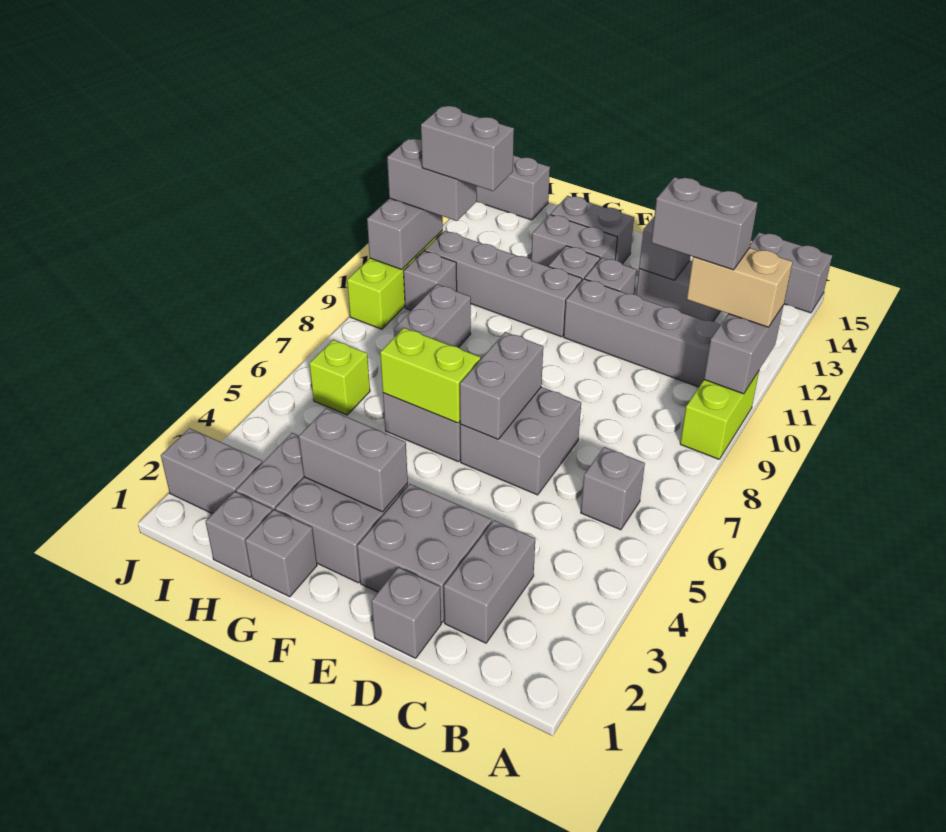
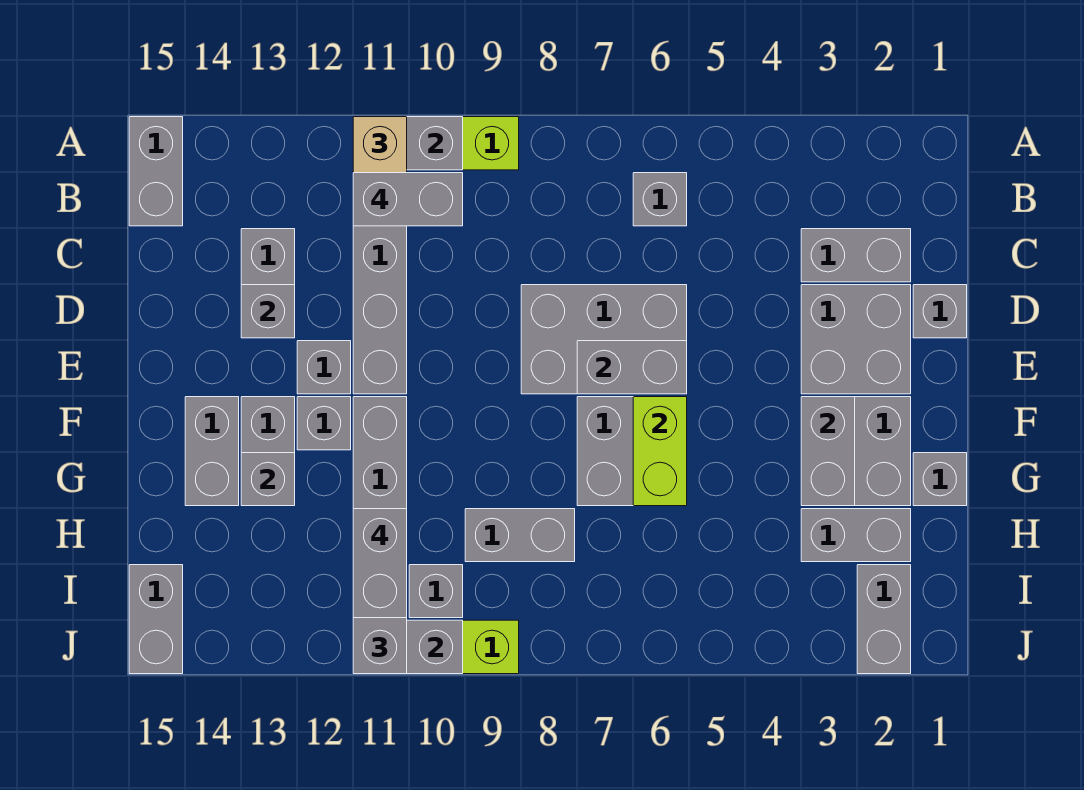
grey brick B11:C11 level 4 -> grey brick B10:B11 level 4
grey brick D6:E7 level 1 -> grey brick D6:E8 level 1
grey brick H1 level 1 -> grey brick G13 level 2
lime brick I6 level 1 -> none

